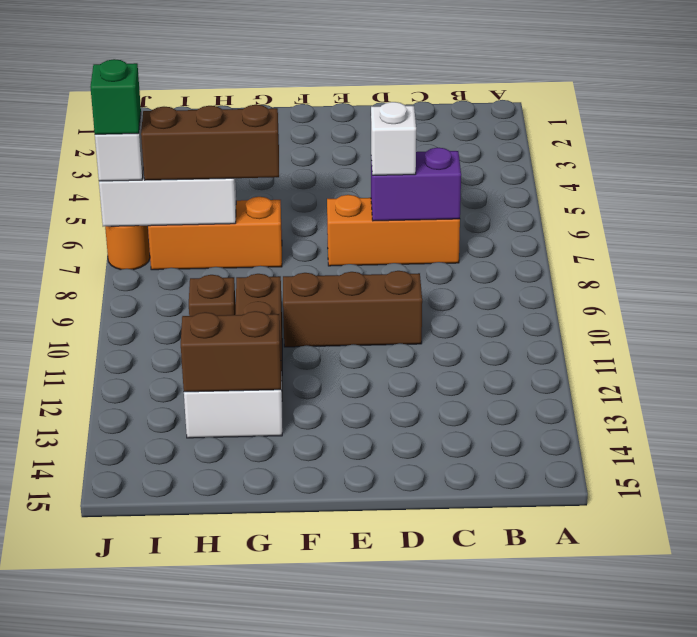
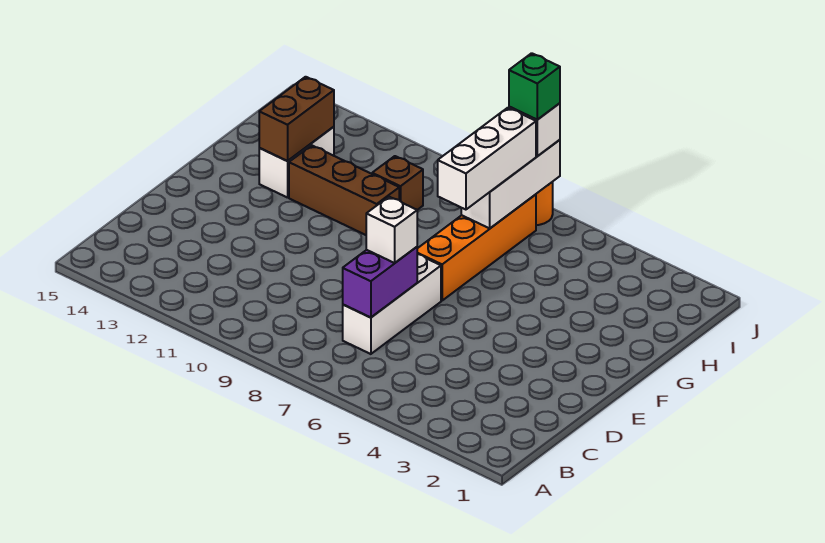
orange brick C7:E7 level 1 -> white brick C7:E7 level 1
brown brick D10:F10 level 1 -> none
orange brick G7:I7 level 1 -> orange brick F7:I7 level 1
brown brick G7:I7 level 3 -> white brick G7:I7 level 3

